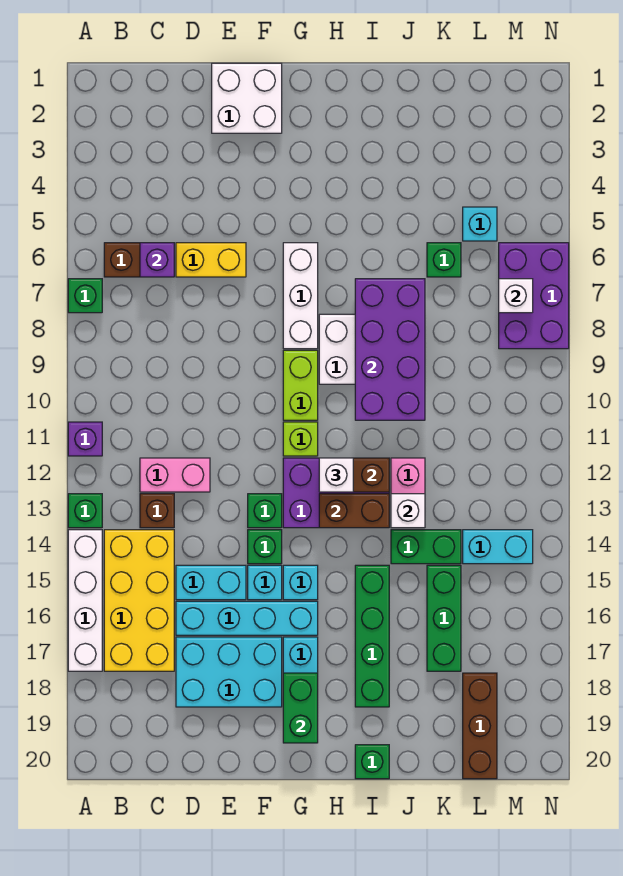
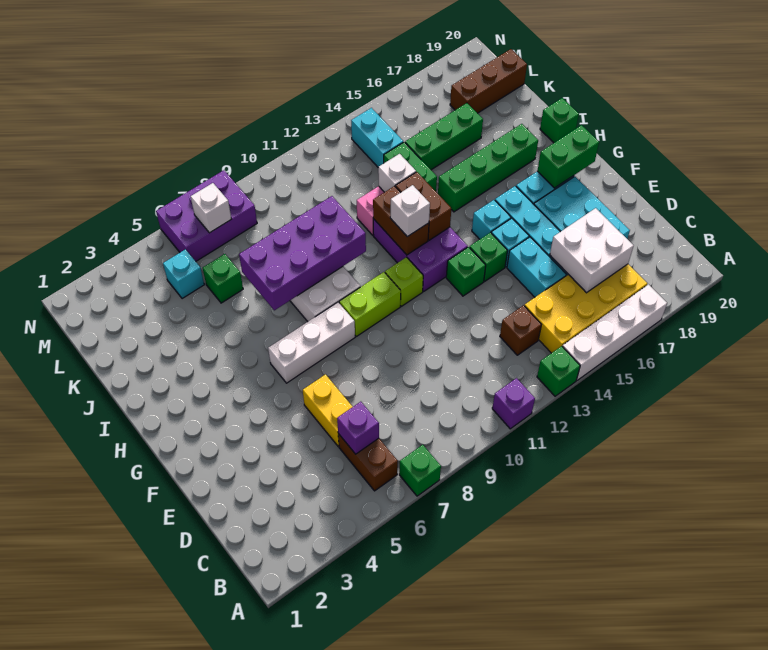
pink brick C12:D12 level 1 -> none
white brick E1:F2 level 1 -> white brick C16:D17 level 2

